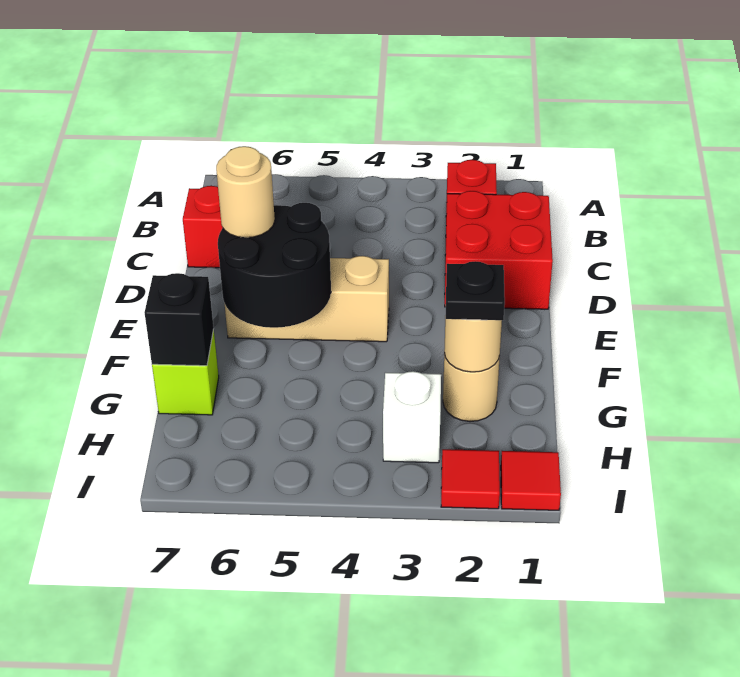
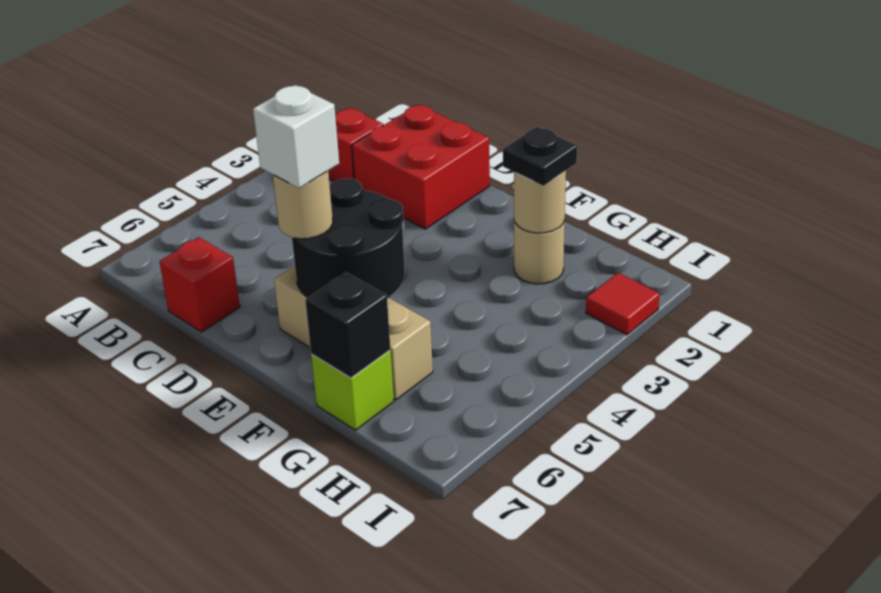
tan brick E4:E6 level 1 -> tan brick E6:G6 level 1
white brick H3 level 1 -> white brick E6 level 4
red tile I1 level 1 -> none

